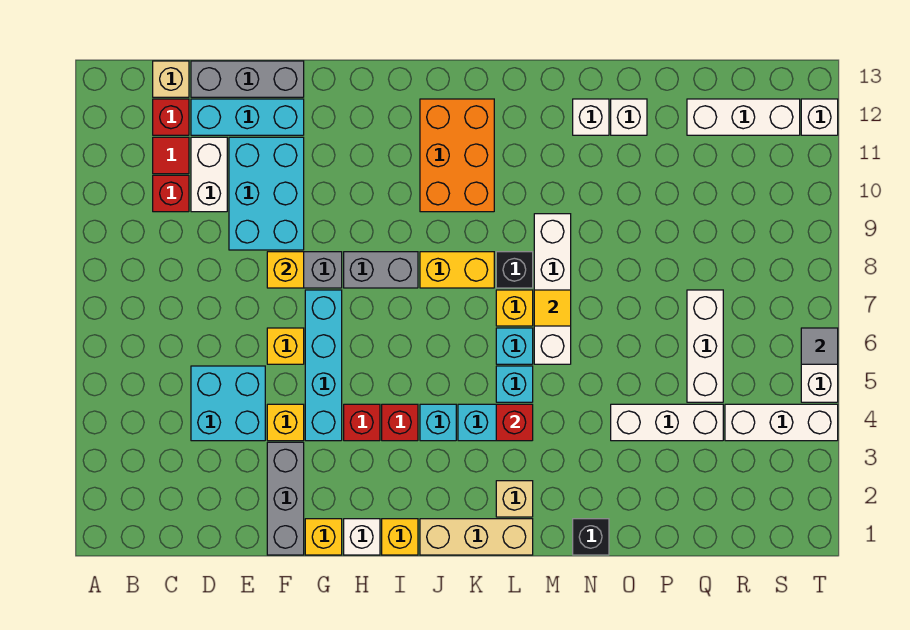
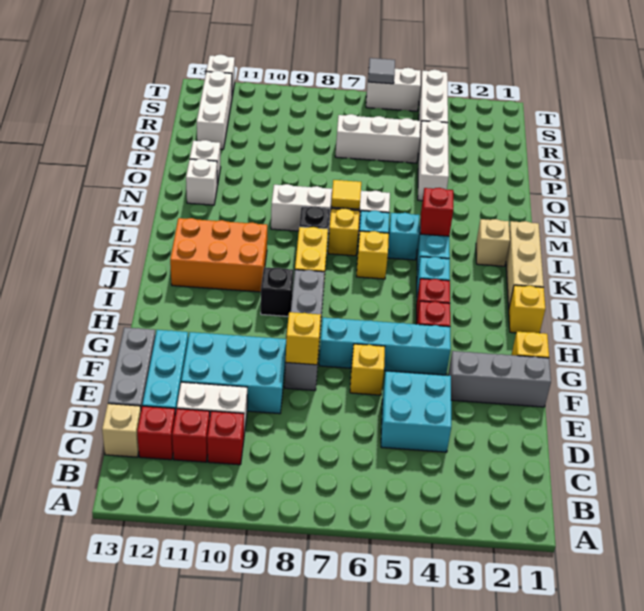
red tile C11 level 1 -> red brick C11 level 1
yellow brick F4 level 1 -> yellow brick K6 level 1
white brick H1 level 1 -> none
black brick N1 level 1 -> black brick I9 level 1

